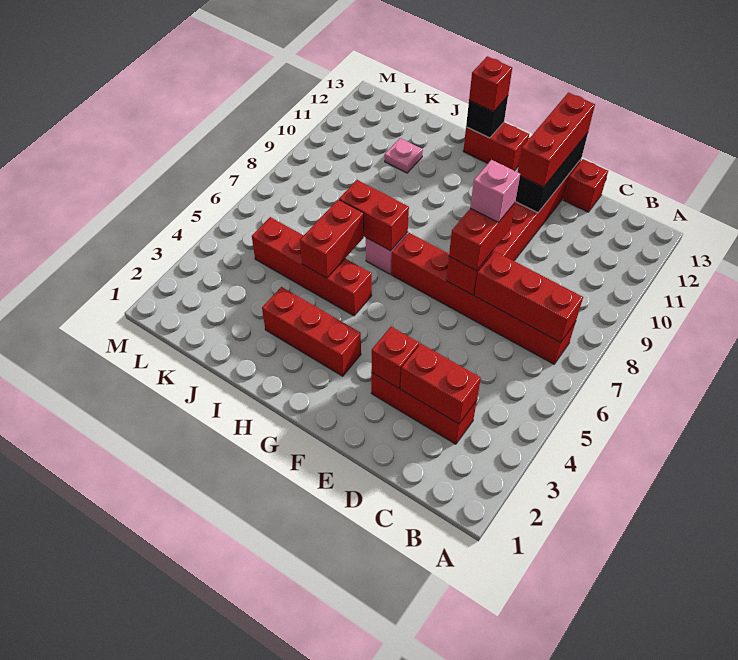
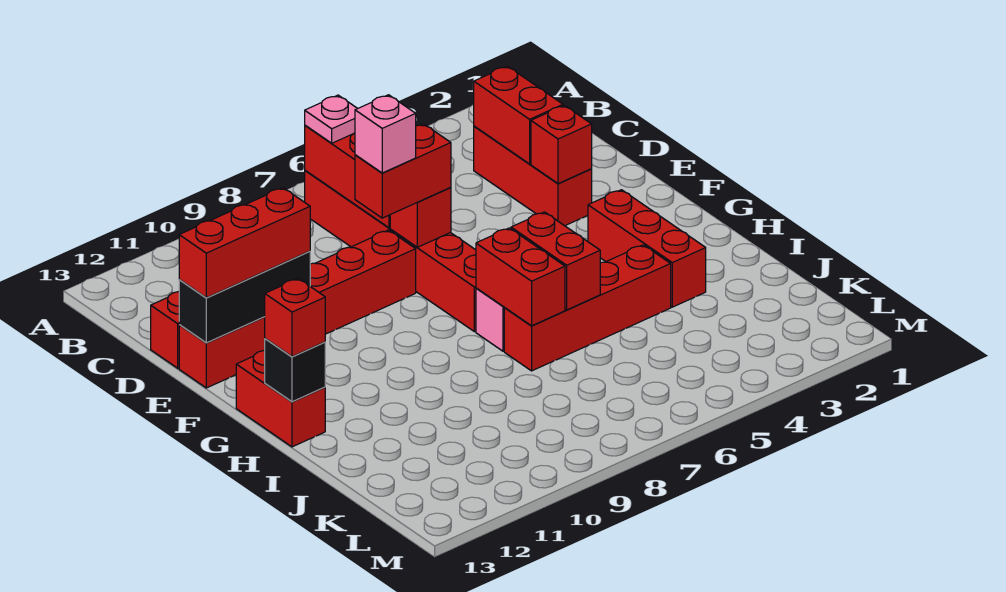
red brick H5:K5 level 1 -> red brick I4:I7 level 1
red brick I5:I6 level 2 -> red brick H6:I6 level 2
pink plate J11 level 1 -> pink plate B7 level 3

